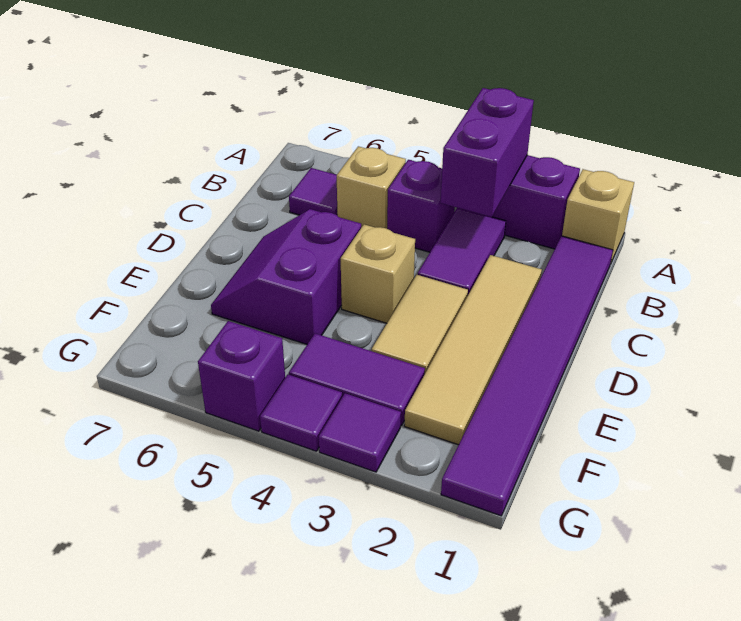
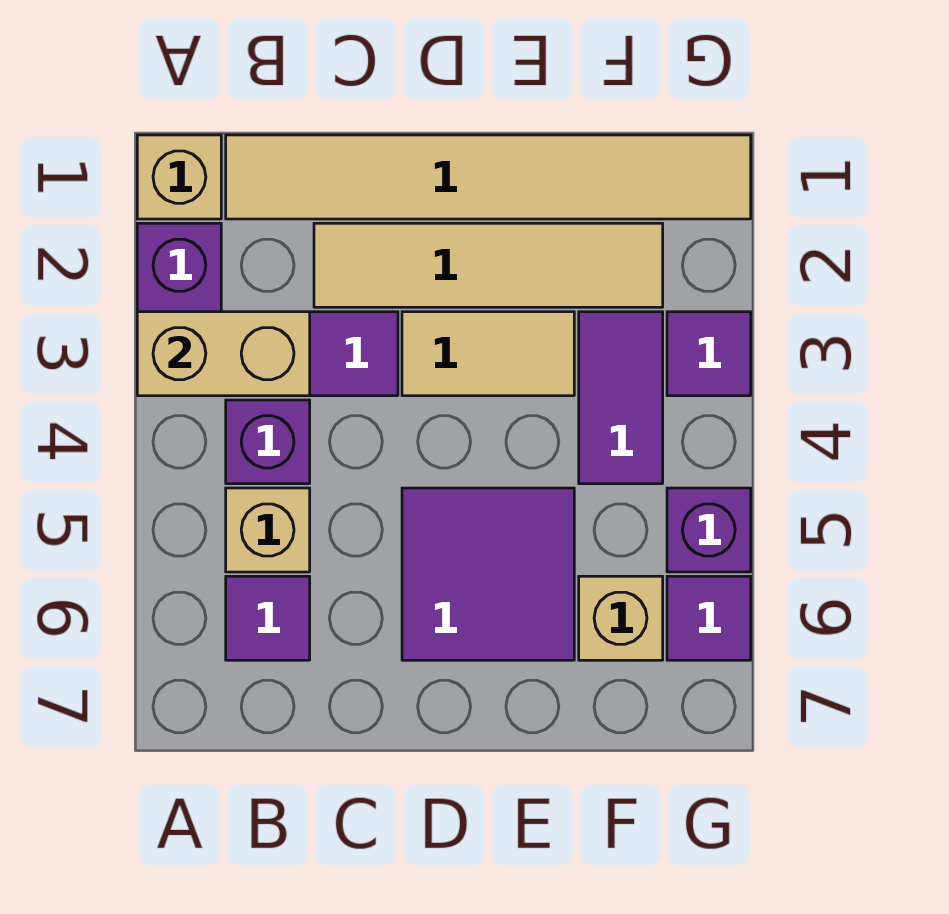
purple brick A3:B3 level 2 -> tan brick A3:B3 level 2
purple tile B1:G1 level 1 -> tan tile B1:G1 level 1
tan brick D4 level 1 -> tan brick F6 level 1
purple slope D5:E6 level 1 top 5 -> purple tile D5:E6 level 1
purple tile G4 level 1 -> purple tile G6 level 1

